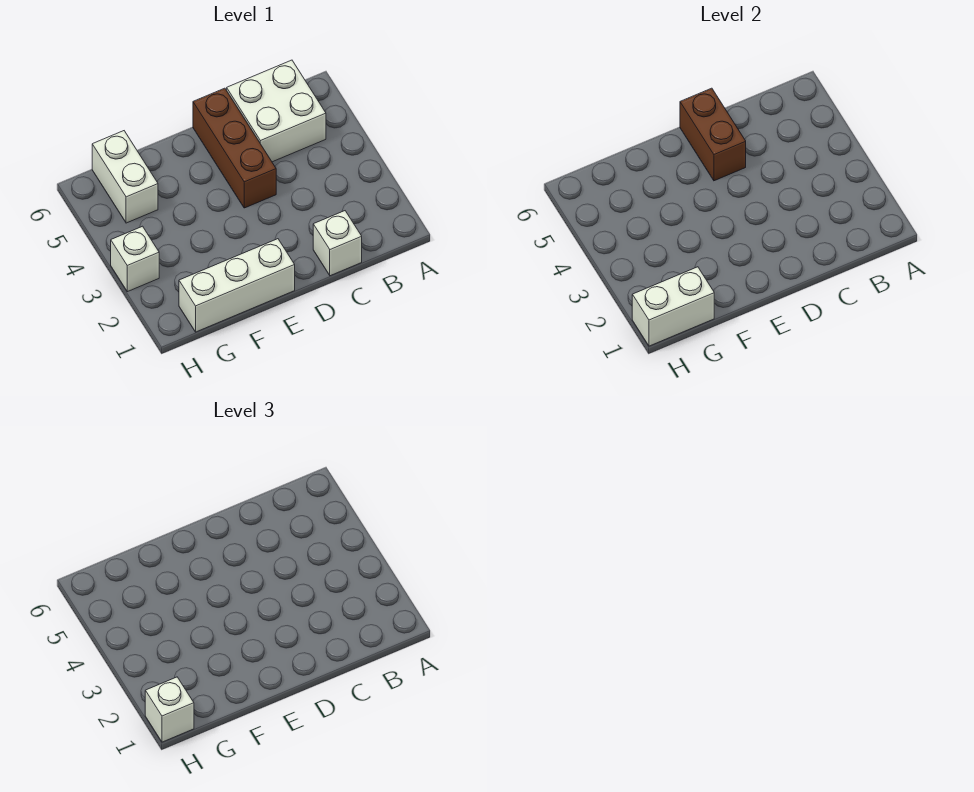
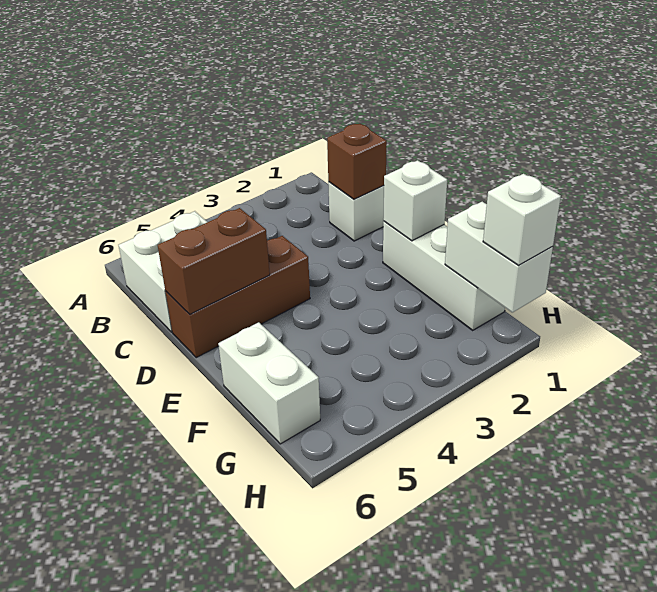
none -> brown brick C1 level 2
white brick G5:G6 level 1 -> white brick F6:G6 level 1
white brick H3 level 1 -> white brick E1 level 2

